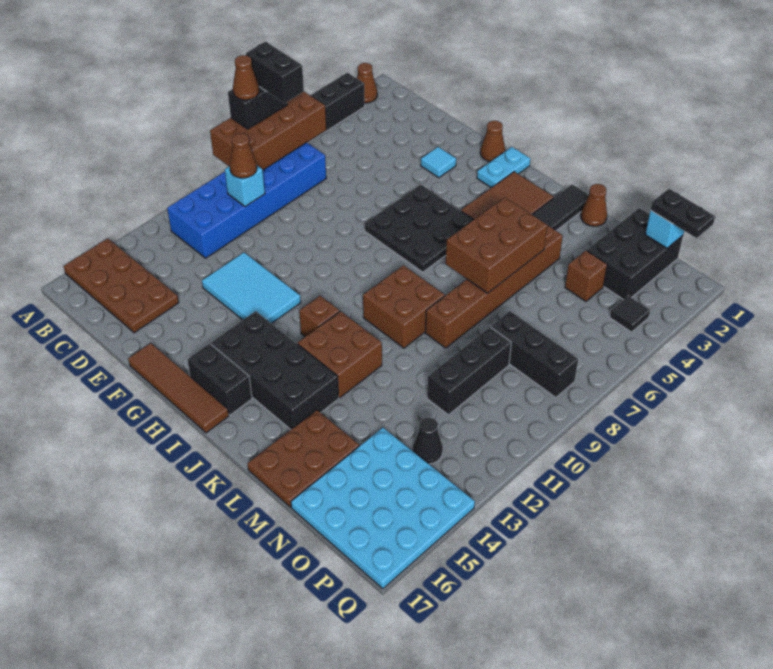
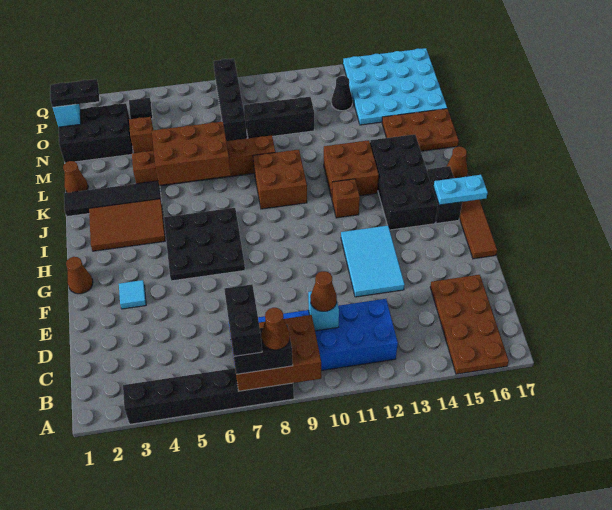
brown cone A2 level 1 -> brown cone J17 level 1
brown brick A6:B9 level 2 -> brown brick A7:B9 level 2
cyan plate H1:H2 level 1 -> cyan plate H16:H17 level 2
black brick N8:P8 level 1 -> black brick N8:Q8 level 1
black plate O1:P1 level 3 -> black plate O1:O2 level 3

